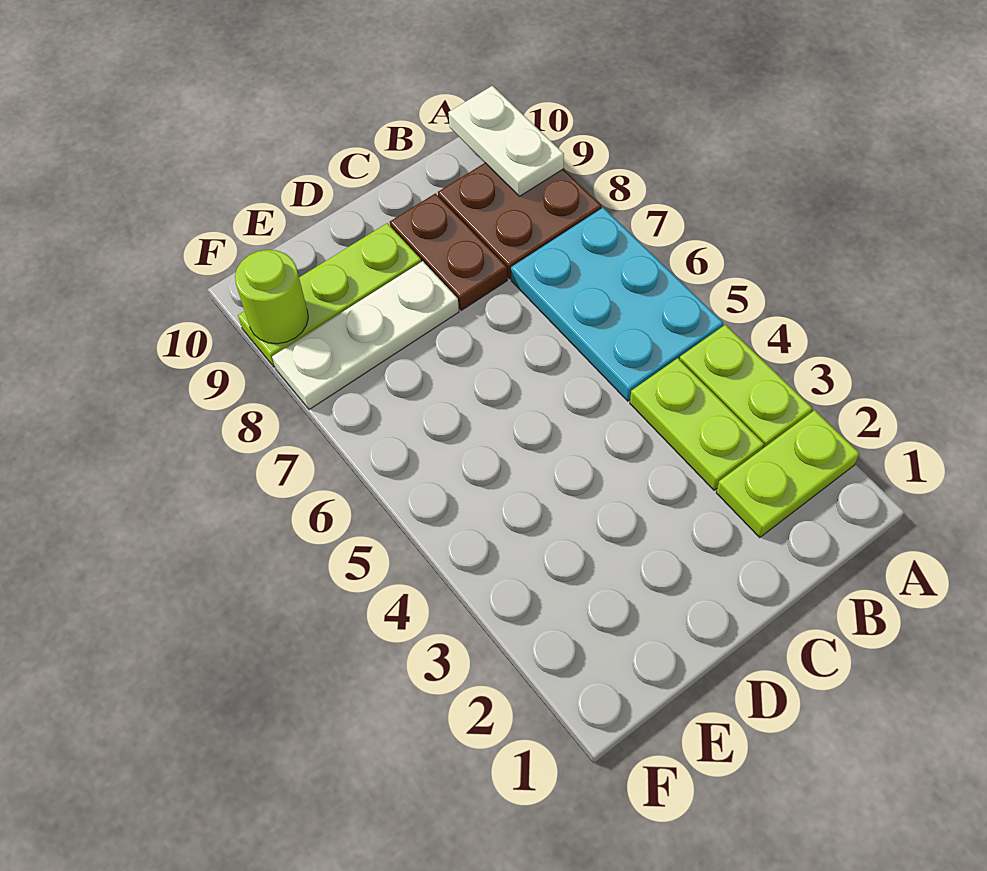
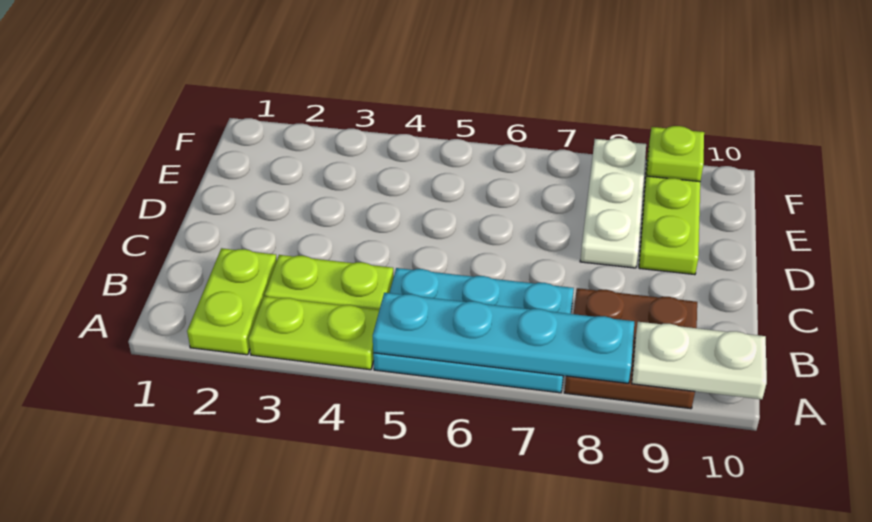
none -> cyan plate A5:A8 level 2
brown plate C8:C9 level 1 -> none
lime round brick F9 level 2 -> lime plate F9 level 2

